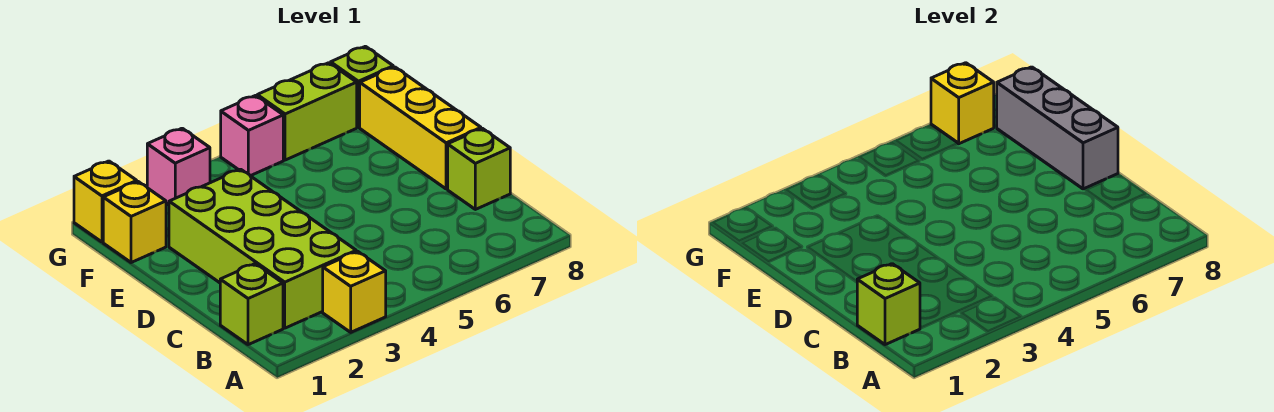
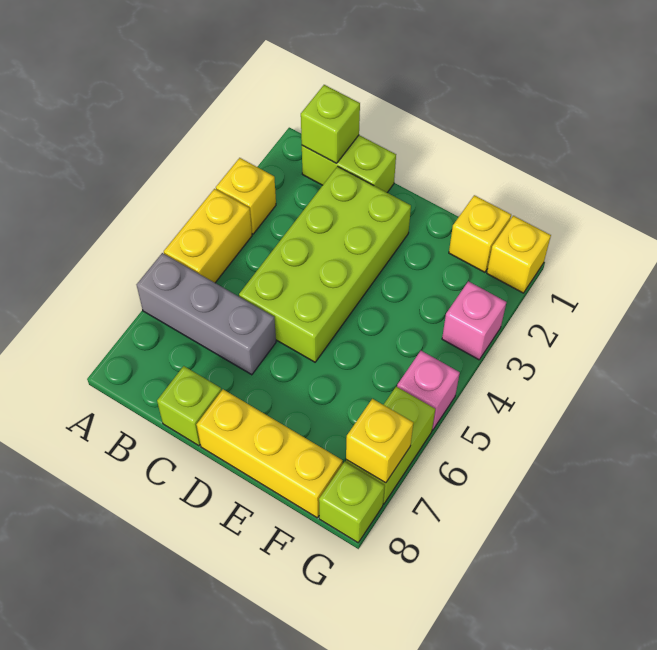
none -> yellow brick A4:A5 level 1
lime brick B1 level 1 -> lime brick B1:C1 level 1
lime brick B2:E3 level 1 -> lime brick C2:D5 level 1
grey brick D8:F8 level 2 -> grey brick A6:C6 level 1

